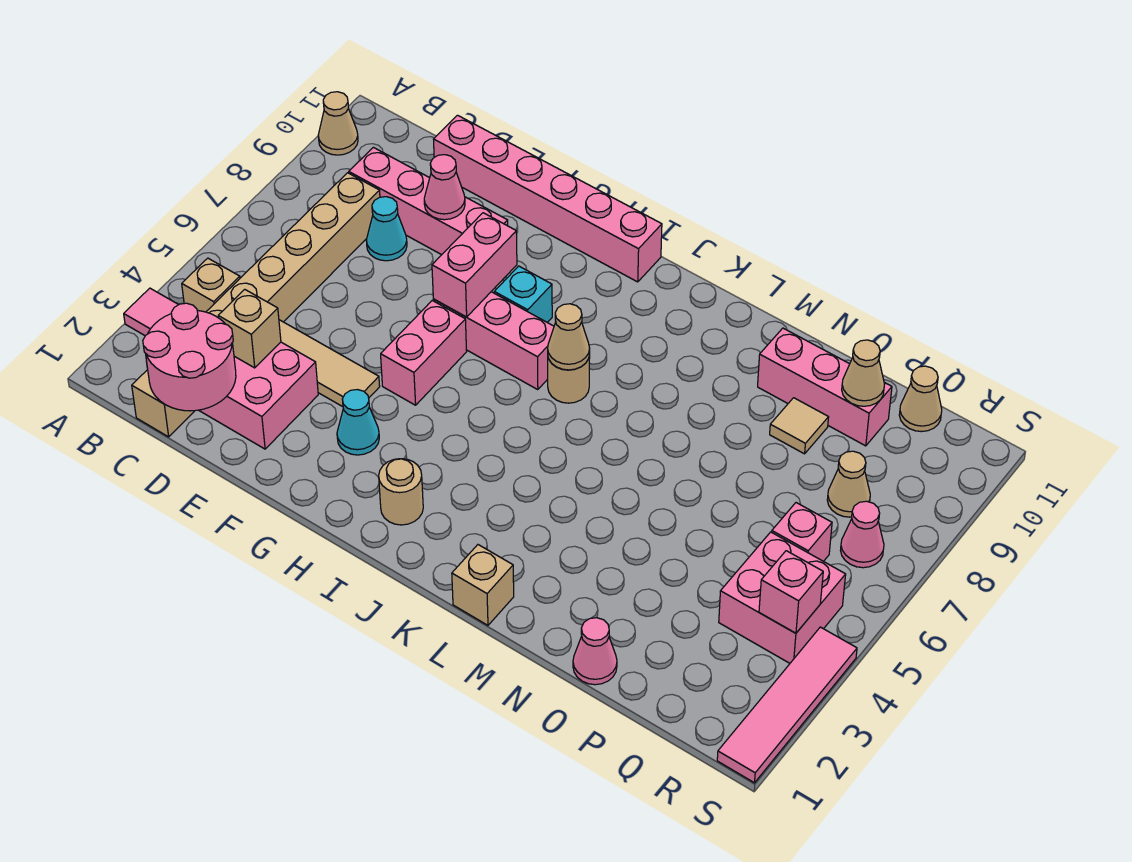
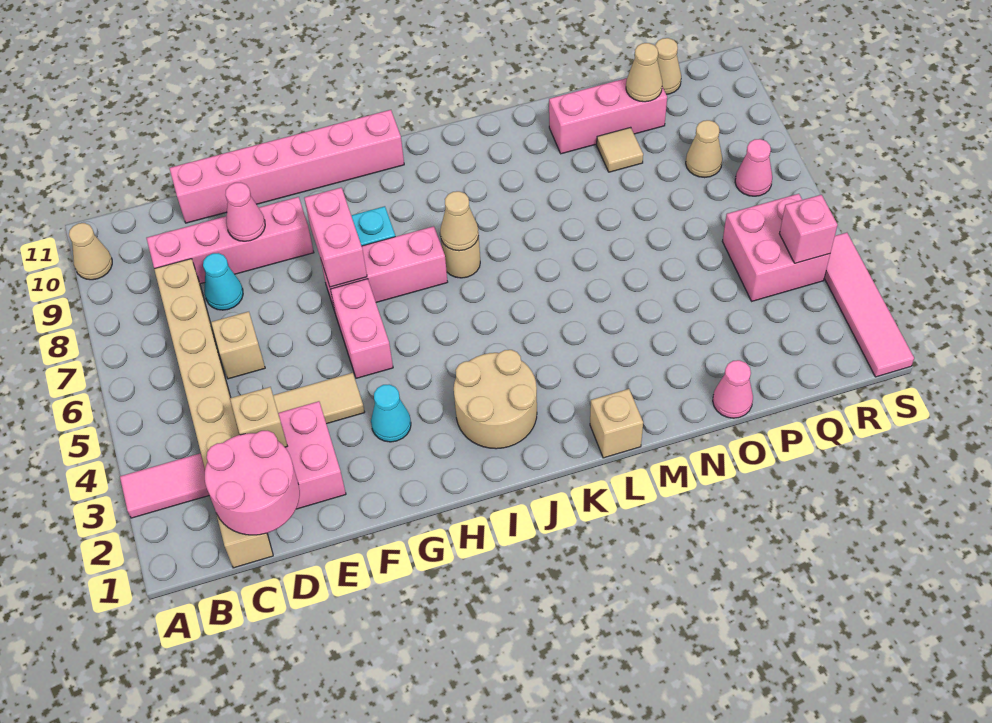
tan brick B4 level 1 -> tan brick D6 level 1
tan round brick I2 level 1 -> tan round brick I2:J3 level 1
pink brick Q6 level 1 -> none

